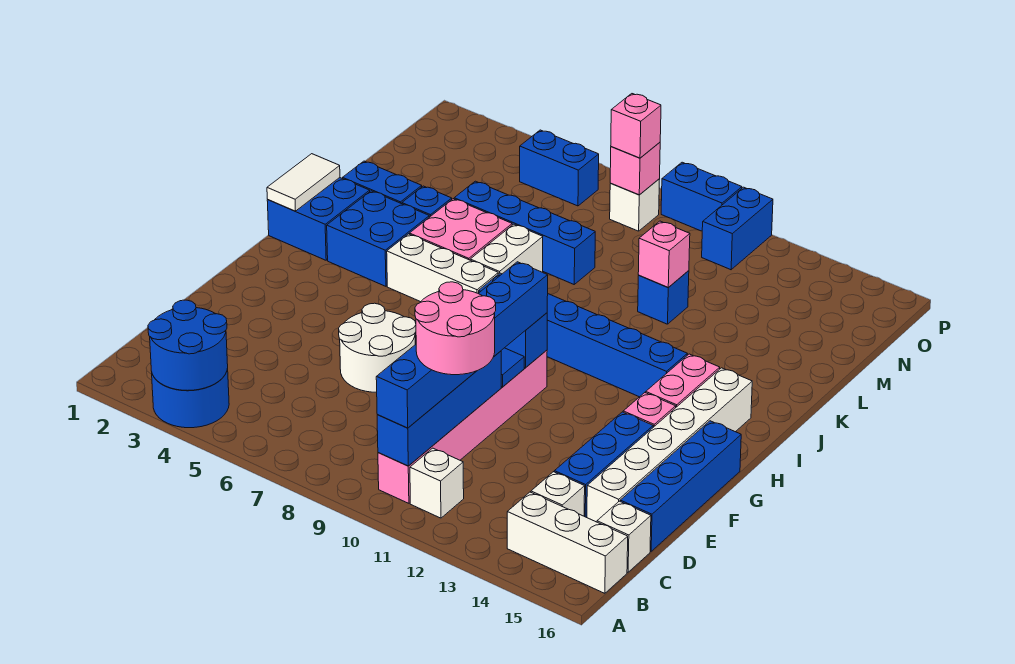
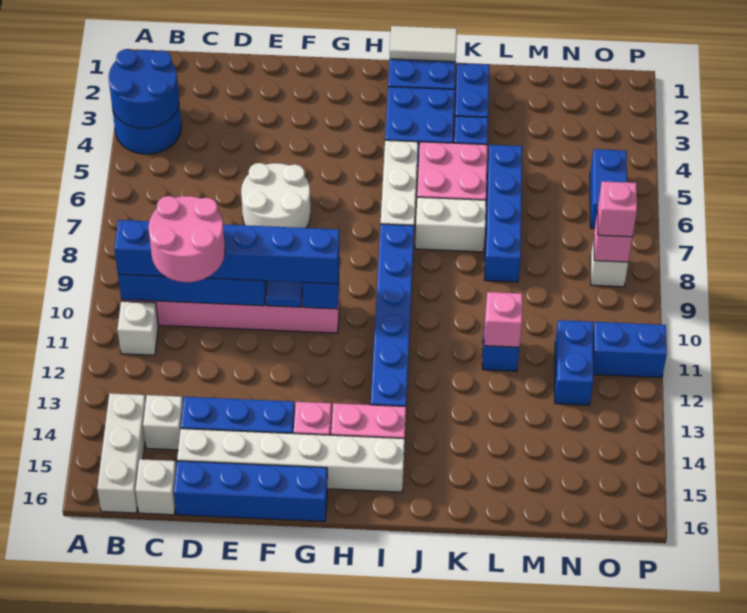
blue brick P9:P10 level 1 -> blue brick N11:N12 level 1

